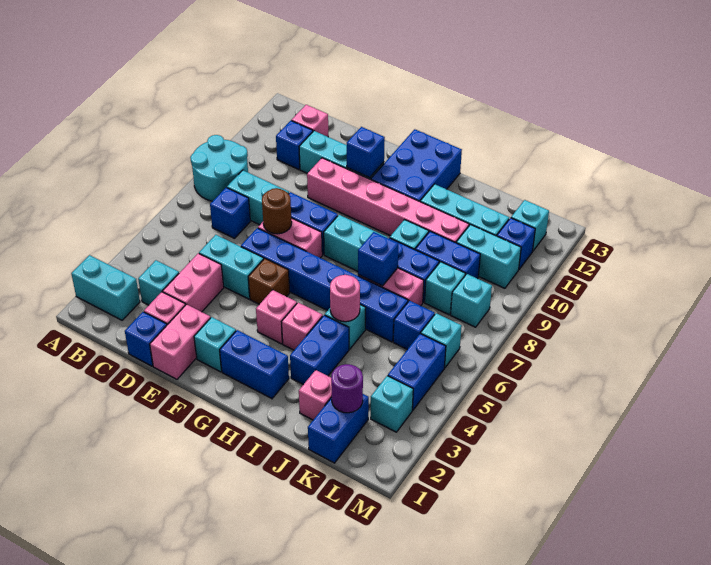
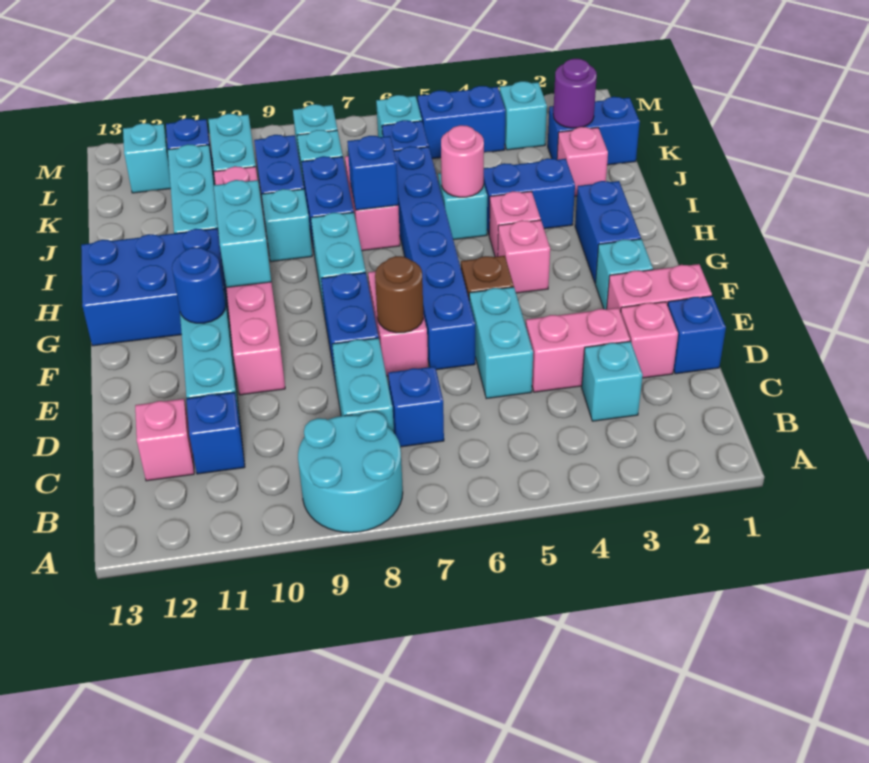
cyan brick A2:B2 level 1 -> cyan brick G10:H10 level 2
blue brick F11 level 2 -> blue round brick F11 level 2

